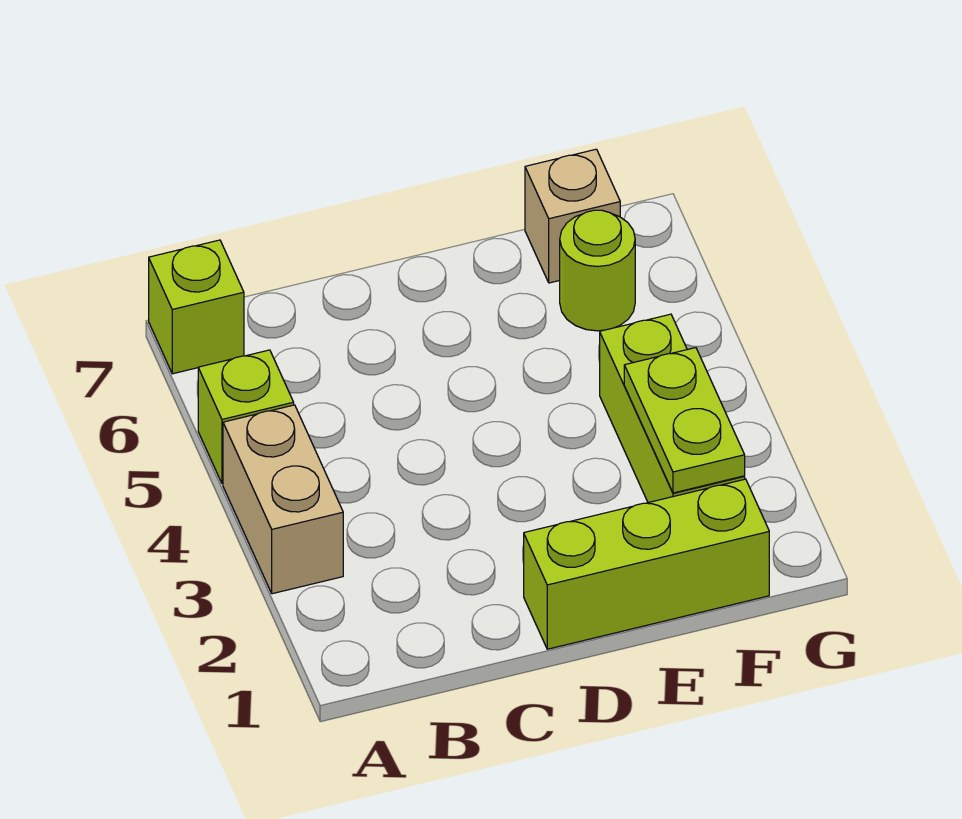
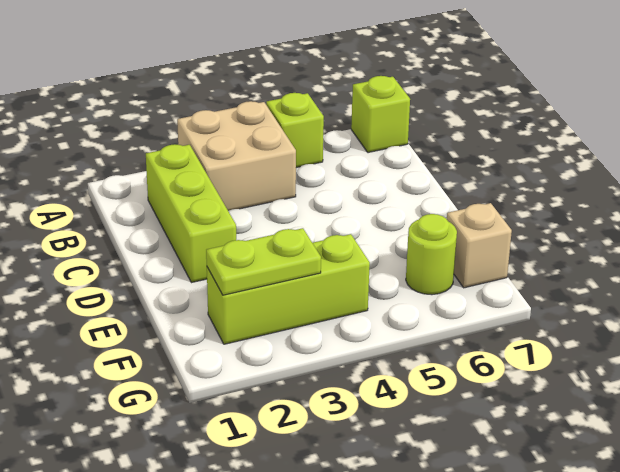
tan brick A3:A4 level 1 -> tan brick A3:B4 level 1
lime brick D1:F1 level 1 -> lime brick B2:D2 level 1

